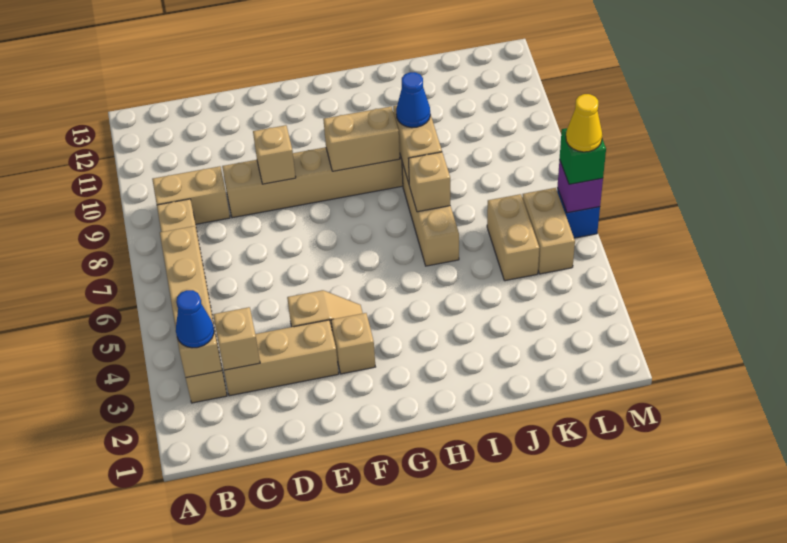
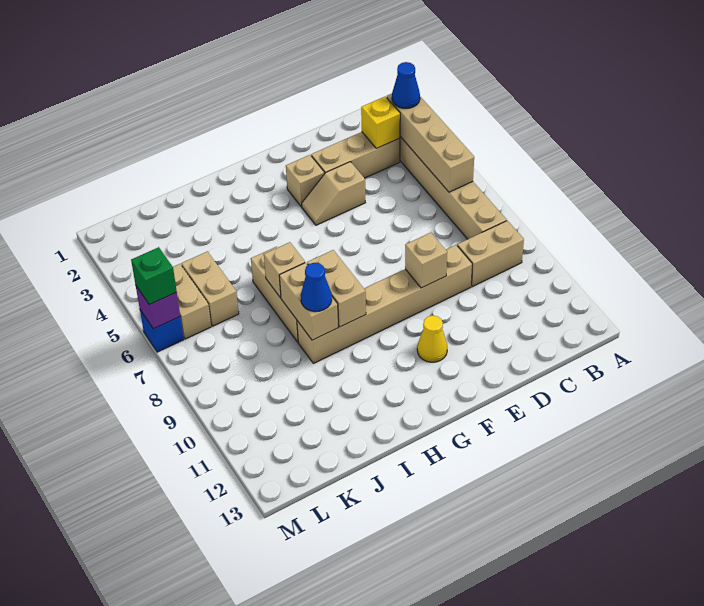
tan brick C3 level 2 -> yellow brick C3 level 2
tan brick G9:H9 level 2 -> tan brick H8:H9 level 2
yellow cone M6 level 4 -> yellow cone F11 level 1

